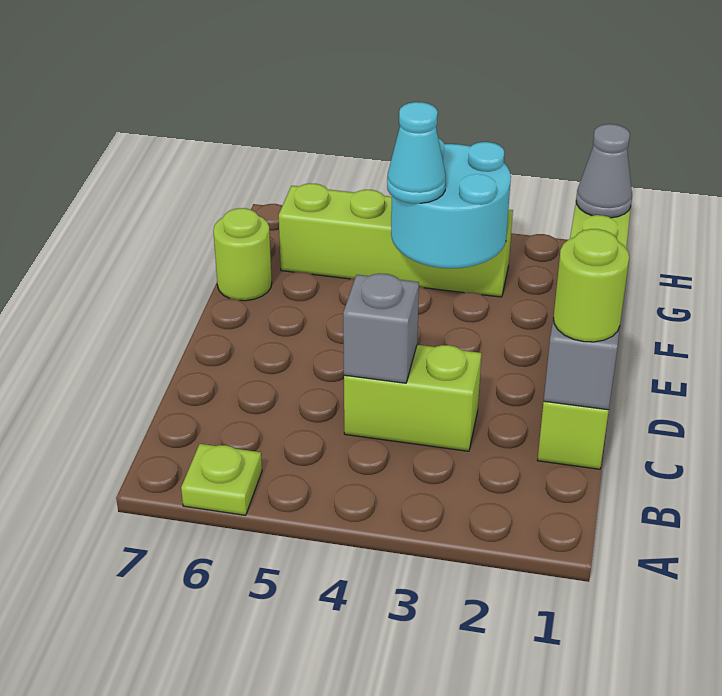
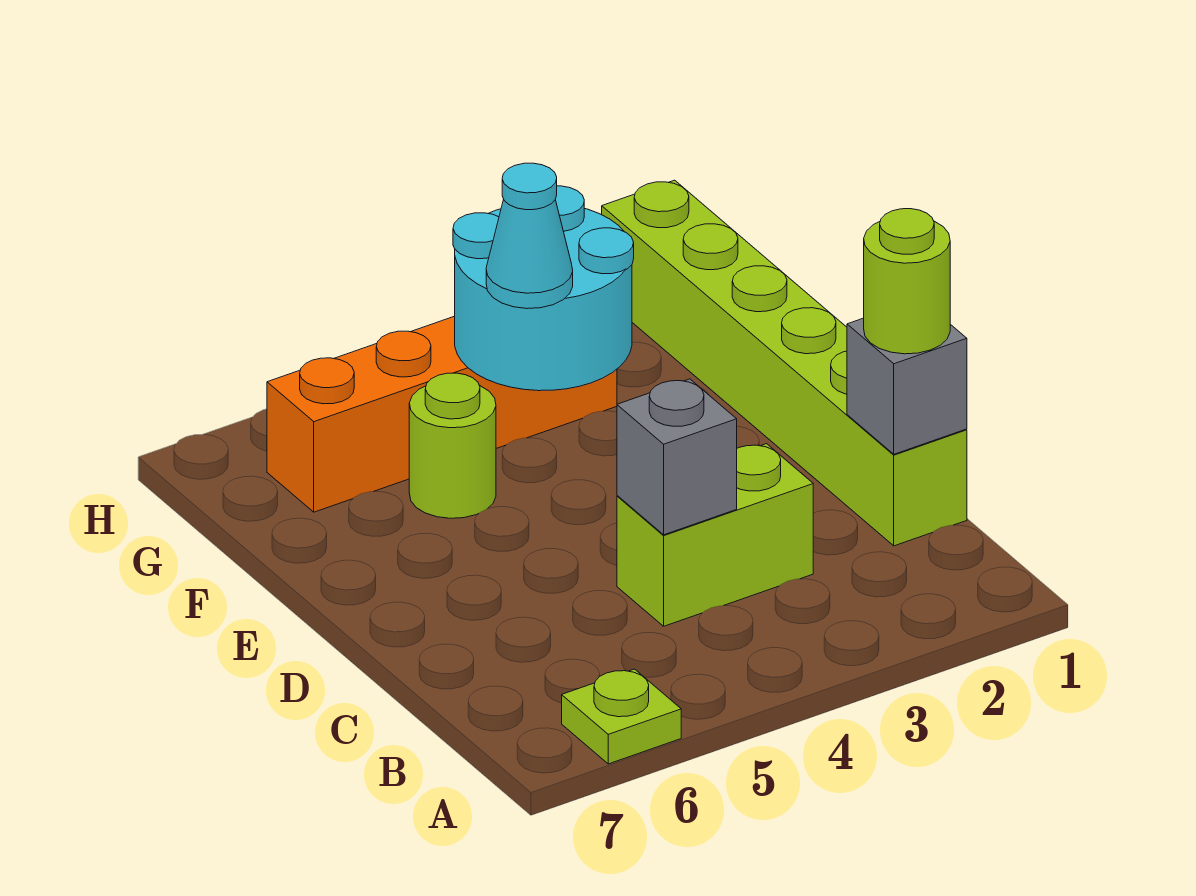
lime round brick F7 level 1 -> lime round brick F5 level 1
lime brick G3:G6 level 1 -> orange brick G3:G6 level 1
grey cone H1 level 2 -> none

